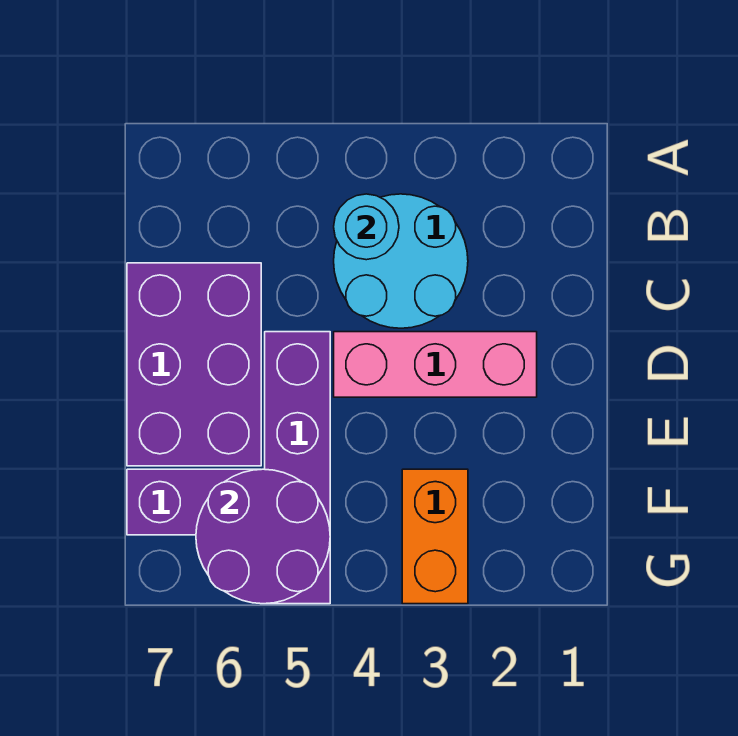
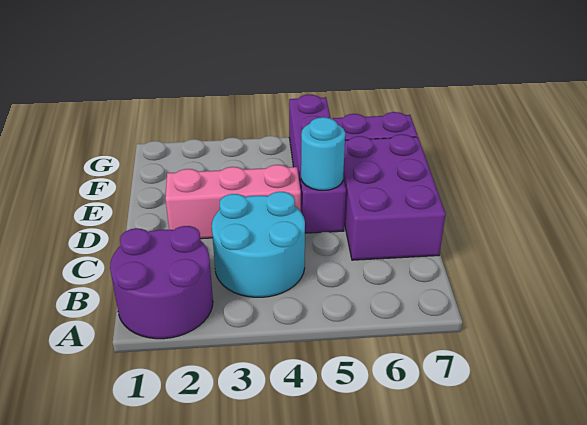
cyan round brick B4 level 2 -> cyan round brick D5 level 2
orange brick F3:G3 level 1 -> none
purple round brick F5:G6 level 2 -> purple round brick A1:B2 level 1

